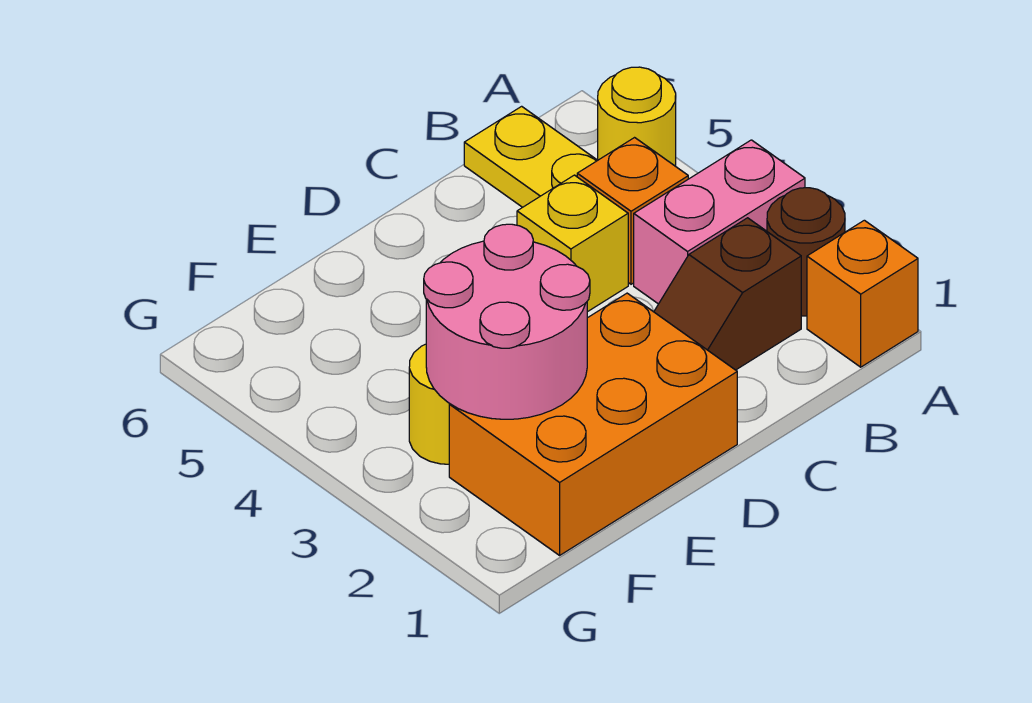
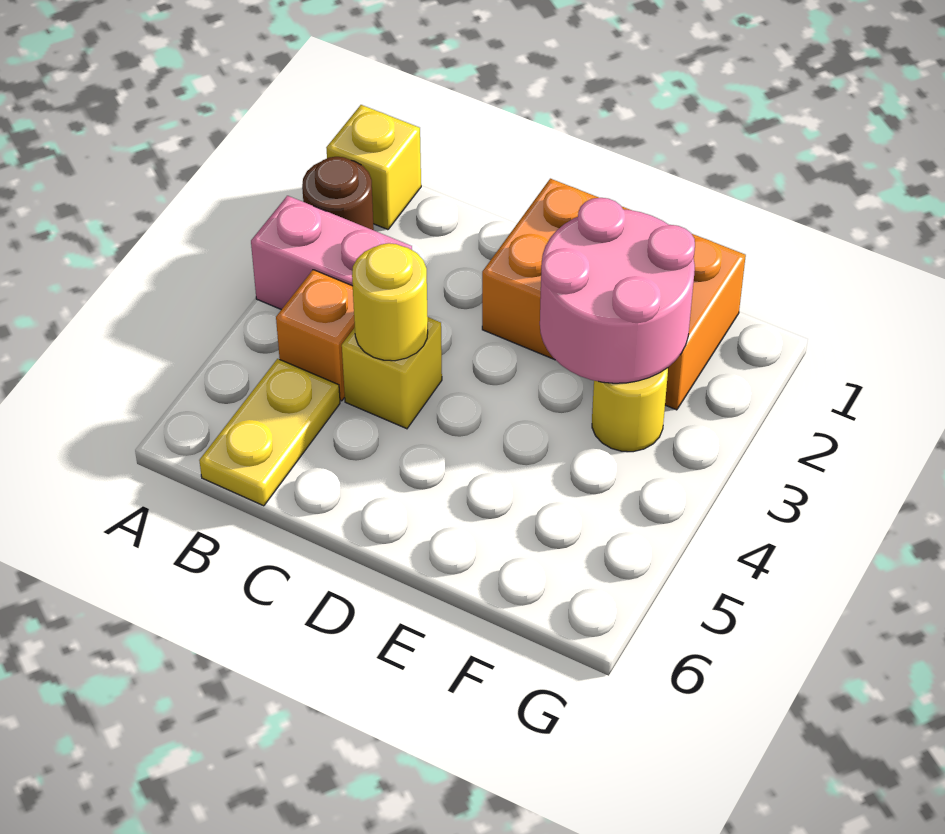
orange brick A1 level 1 -> yellow brick A1 level 1
yellow round brick A5 level 1 -> yellow round brick C4 level 2
brown slope B2:C2 level 1 top B -> none

